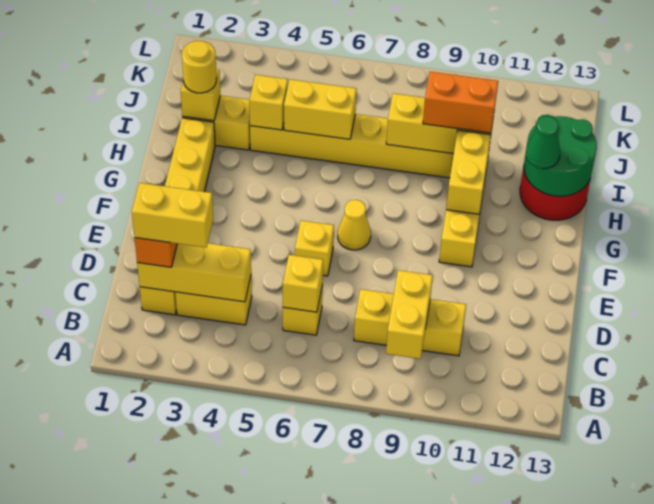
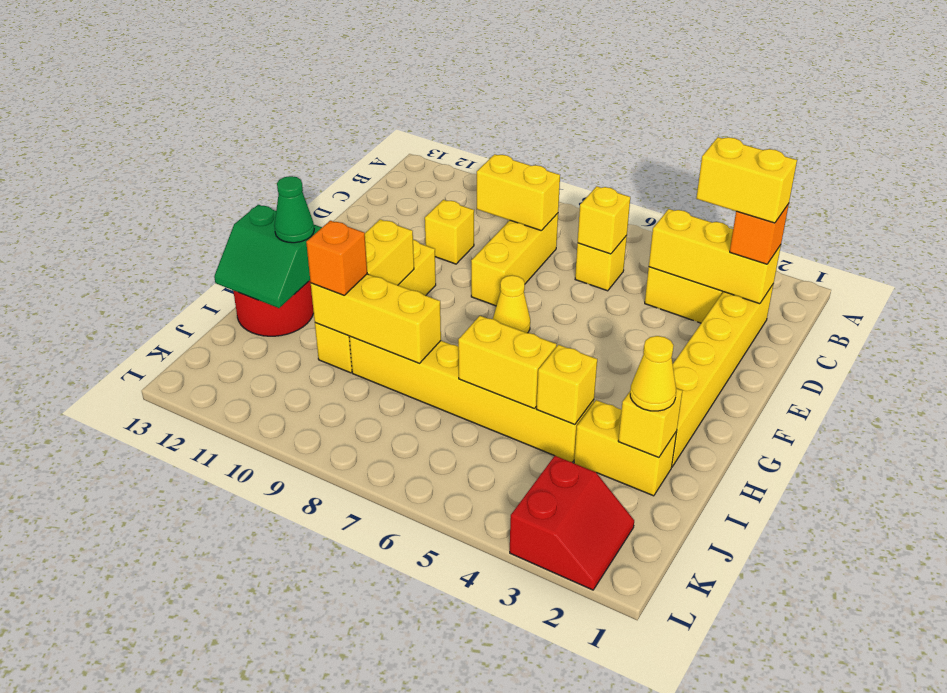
yellow brick B9:C9 level 2 -> yellow brick C8:C9 level 2
yellow brick C8:C10 level 1 -> yellow brick C8:E8 level 1
yellow brick E6 level 1 -> yellow brick D10 level 1
green round brick H12:I13 level 2 -> green slope H12:I13 level 2 top H
yellow round brick I2 level 3 -> yellow cone I2 level 3
orange brick I9:I10 level 3 -> orange brick I10 level 3
none -> red slope K2:L3 level 1 top 3

